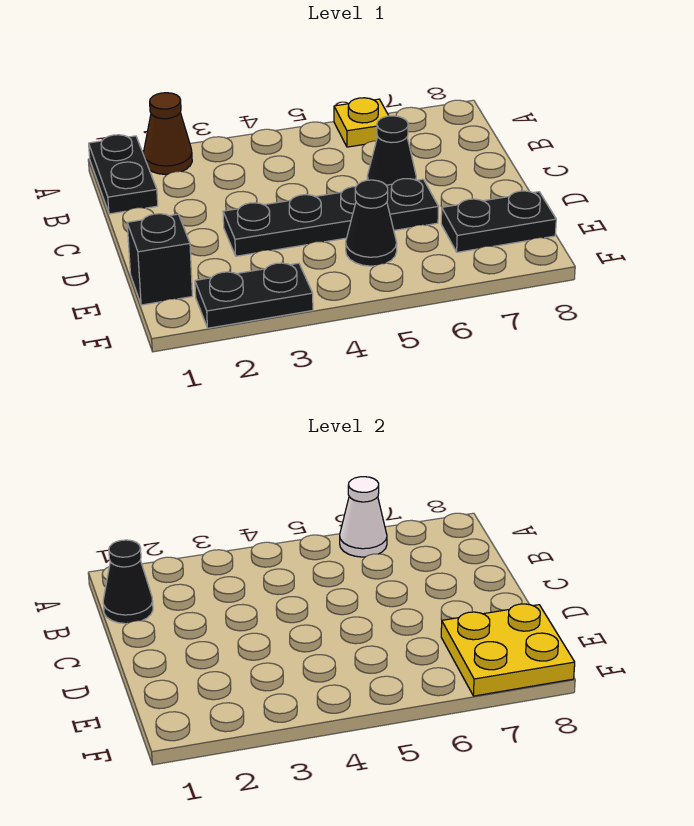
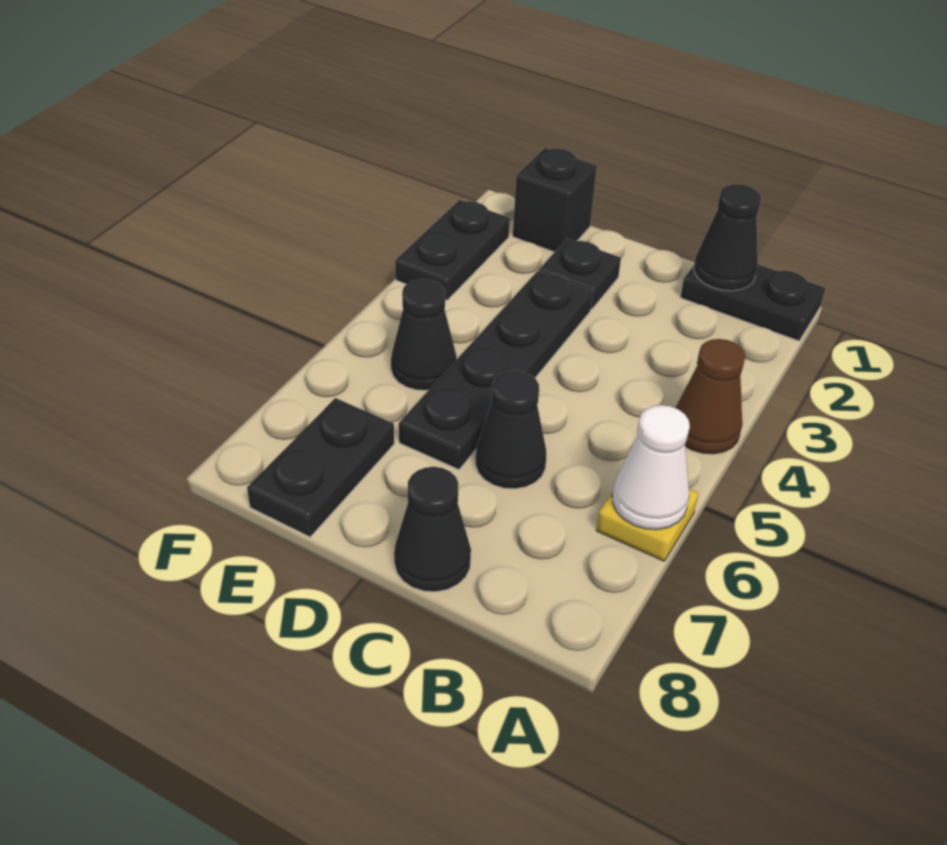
brown cone A2 level 1 -> brown cone A4 level 1
none -> black cone C8 level 1
none -> black plate D2 level 1
yellow plate E7:F8 level 2 -> none

